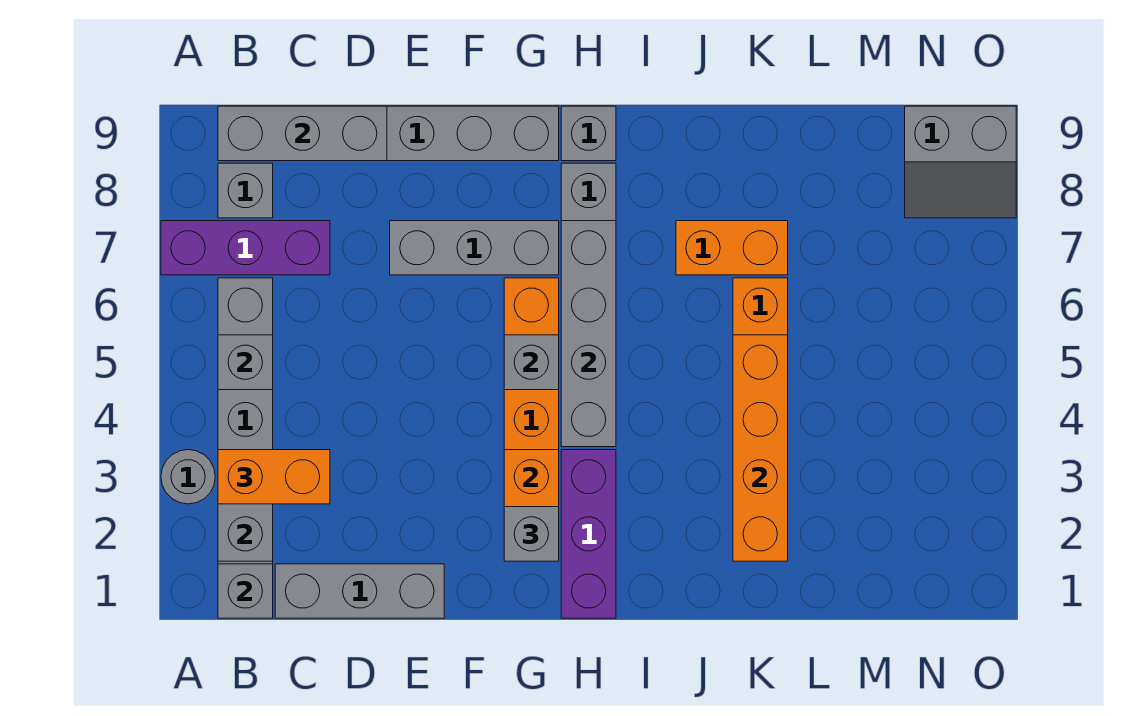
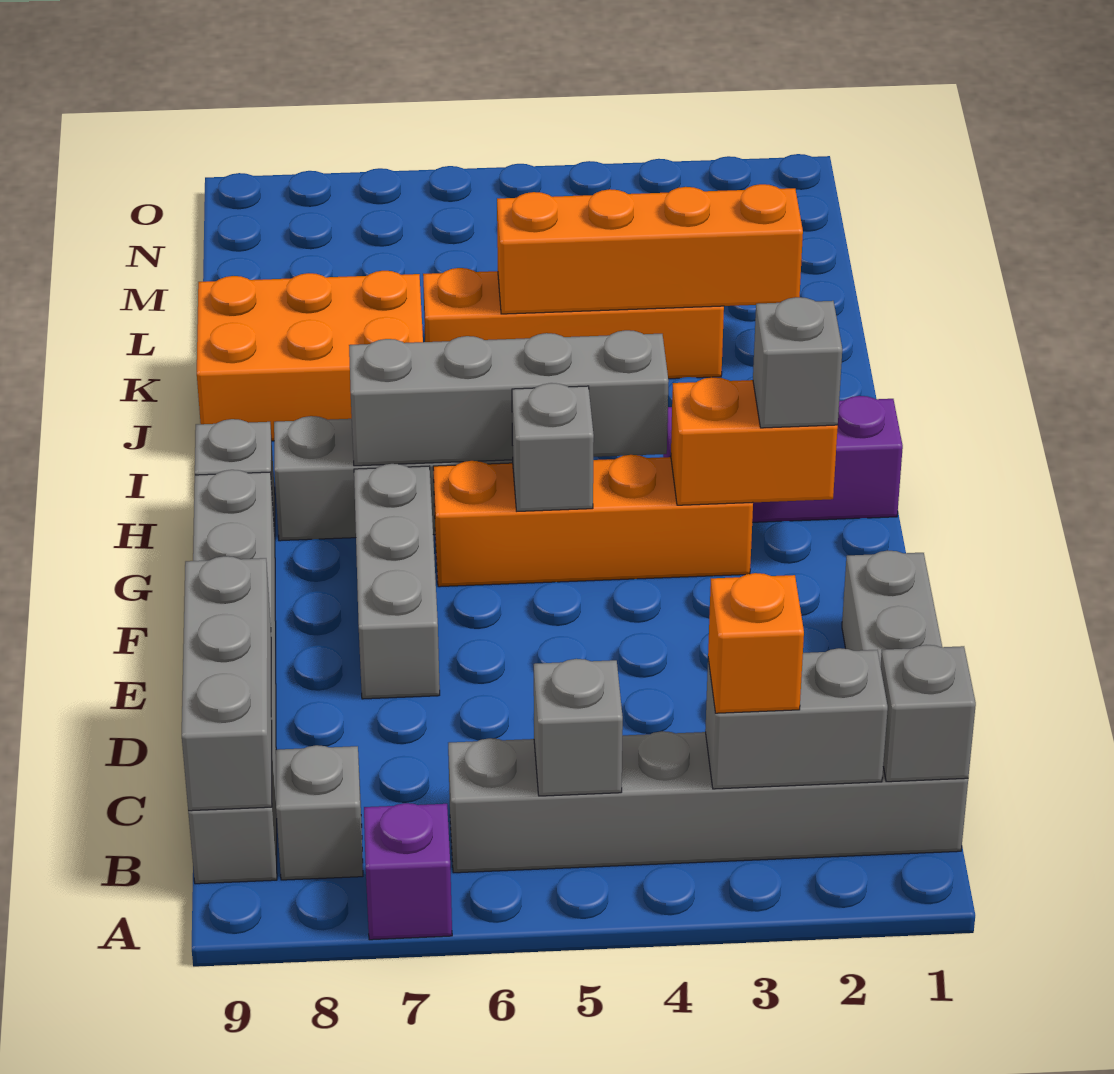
grey round brick A3 level 1 -> none
purple brick A7:C7 level 1 -> purple brick A7 level 1
orange brick B3:C3 level 3 -> orange brick B3 level 3
orange brick J7:K7 level 1 -> orange brick J7:K9 level 1
grey slope N8:O9 level 1 top 9 -> none

